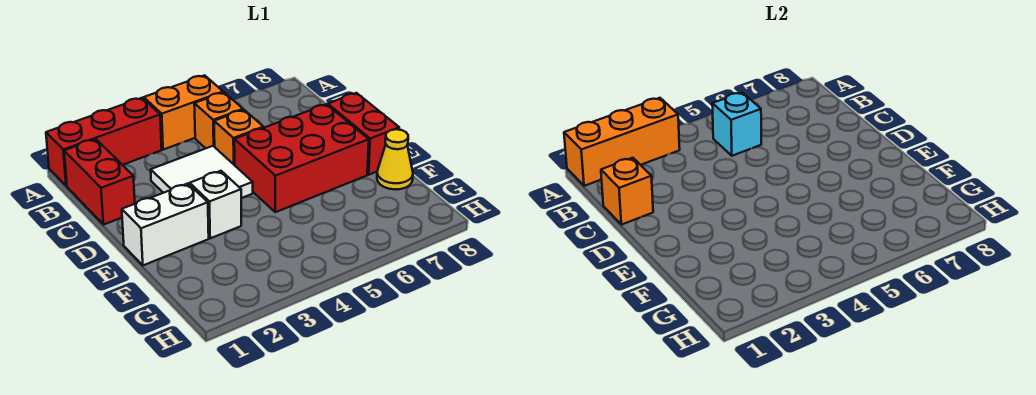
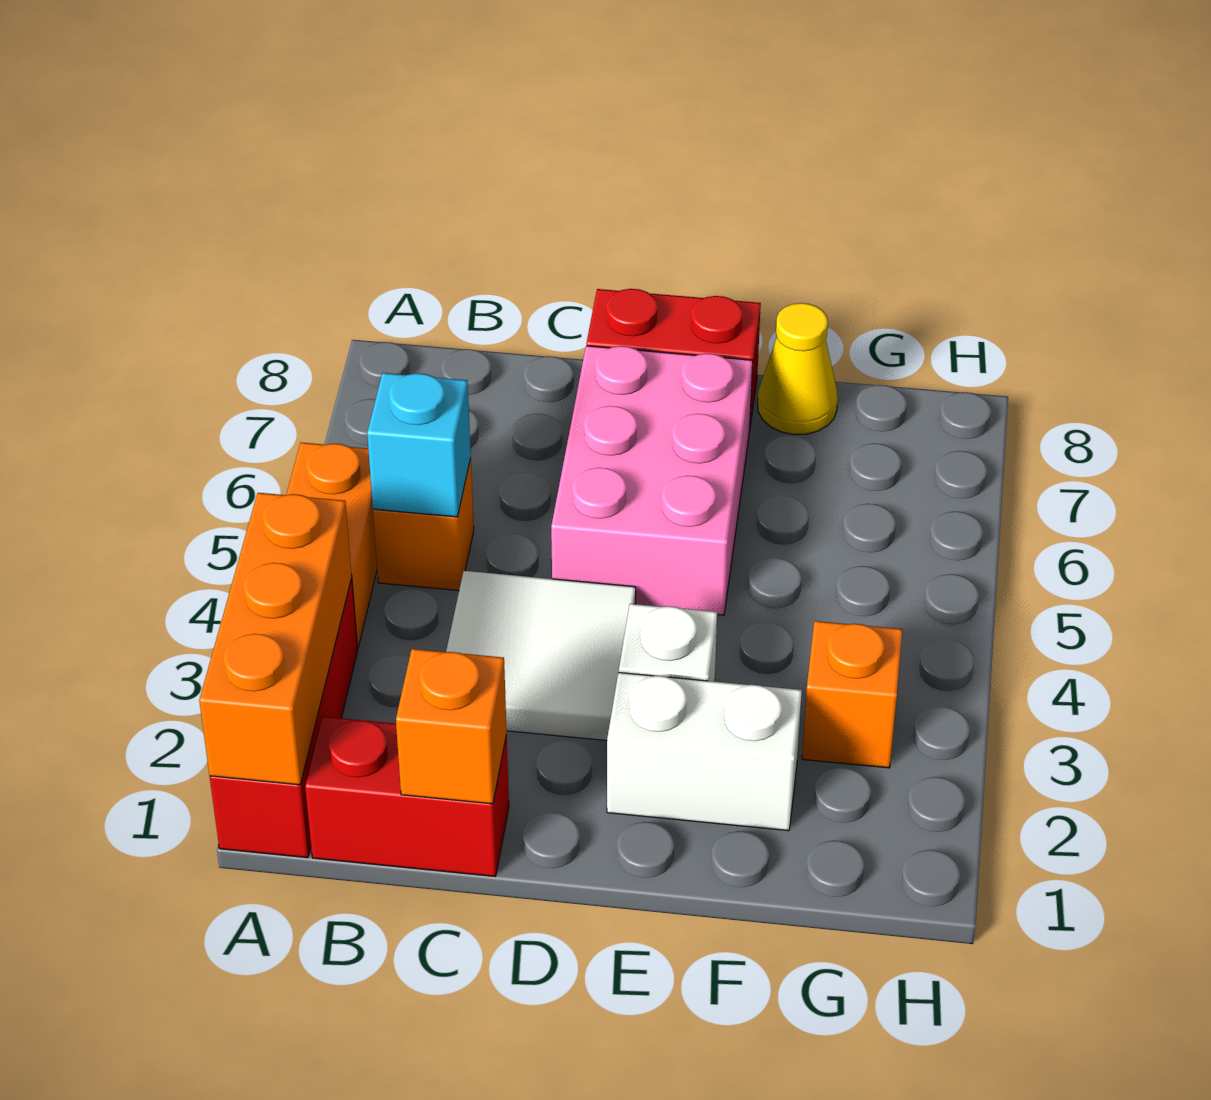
orange brick C5 level 1 -> orange brick G3 level 1
red brick D5:E7 level 1 -> pink brick D5:E7 level 1
white brick E1:E2 level 1 -> white brick E2:F2 level 1

